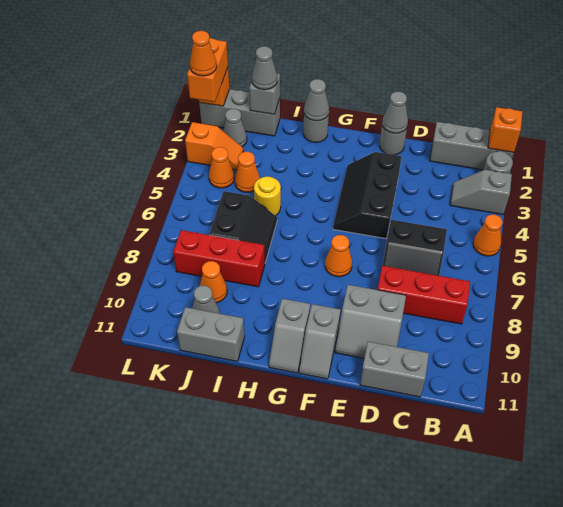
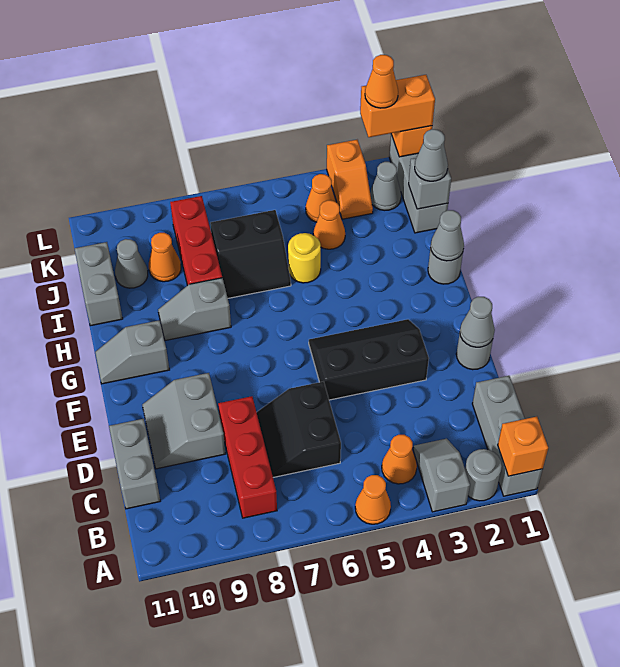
orange cone F7 level 1 -> orange cone B4 level 1
grey slope F10:F11 level 1 top 10 -> grey slope H8:H9 level 1 top 8

